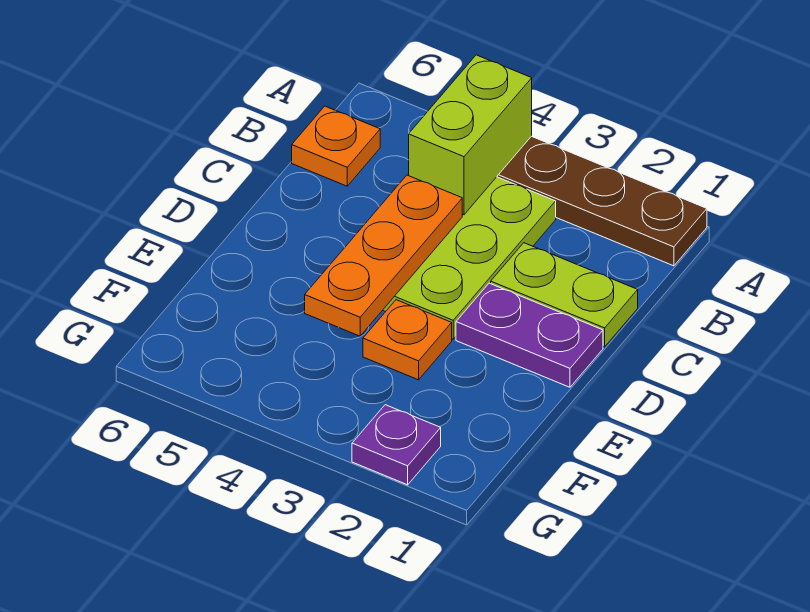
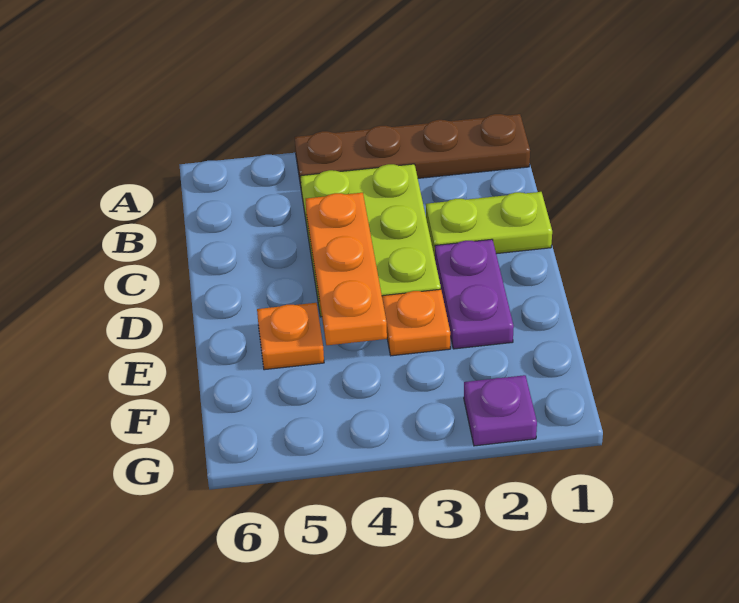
lime brick A4:B4 level 2 -> none
orange plate B6 level 1 -> orange plate E5 level 1
purple plate D1:D2 level 1 -> purple plate D2:E2 level 1

